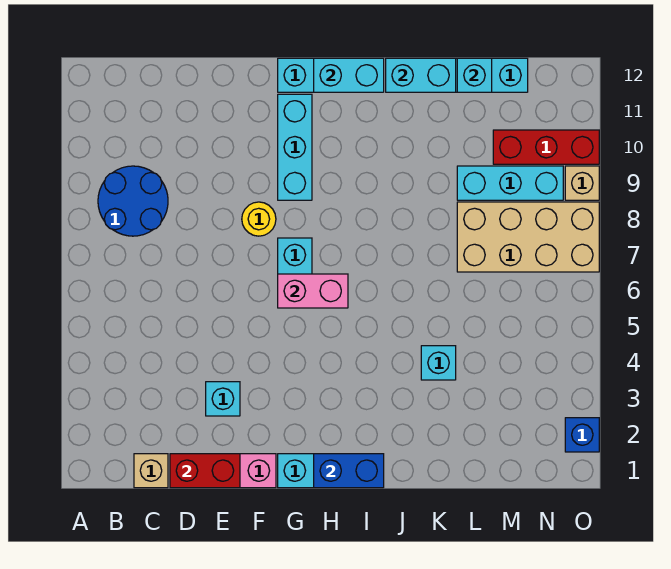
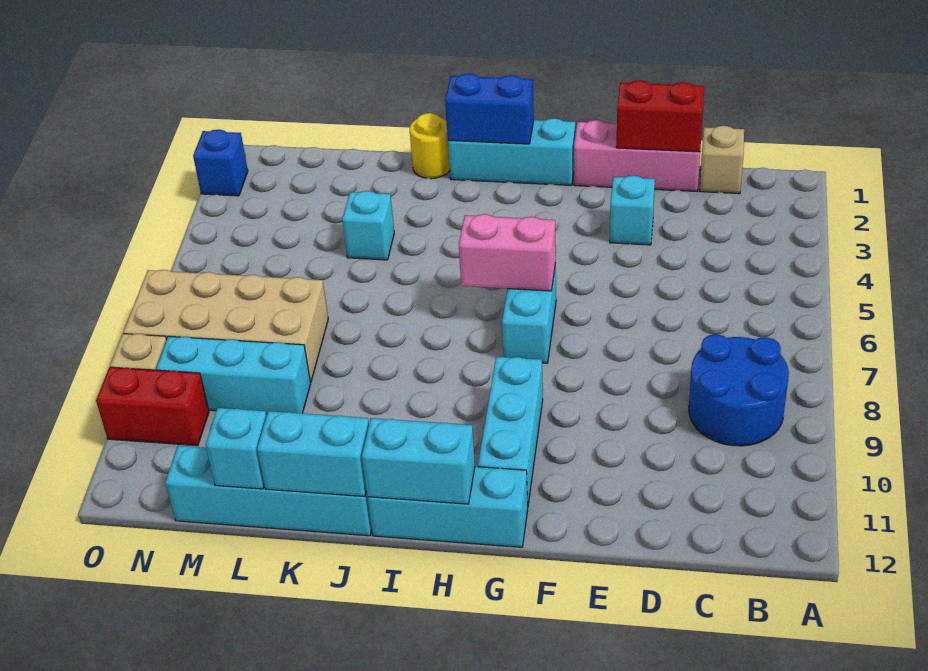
yellow round brick F8 level 1 -> yellow round brick J1 level 1
red brick M10:O10 level 1 -> red brick N10:O10 level 1

